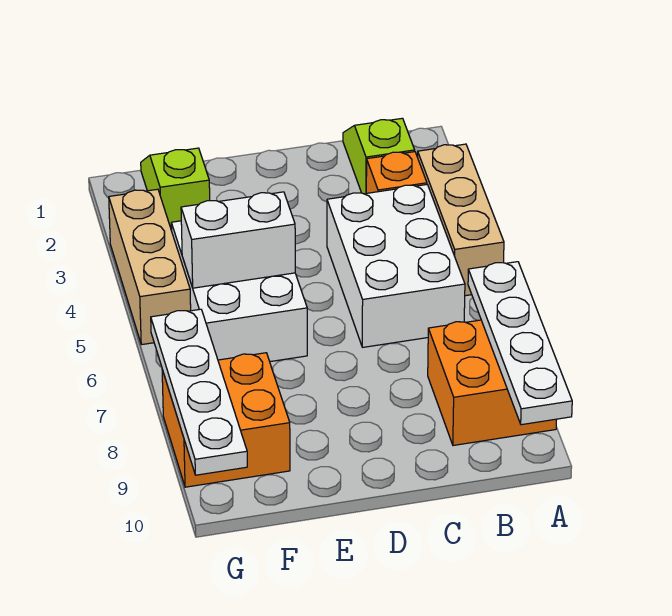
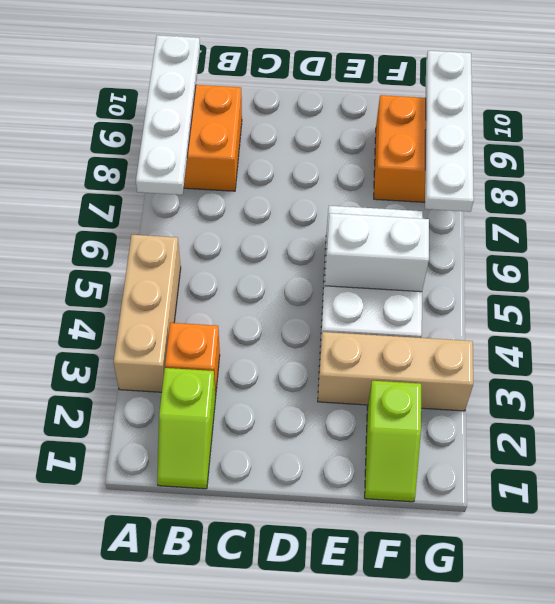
white brick B4:C6 level 1 -> none
tan brick G3:G5 level 1 -> tan brick E3:G3 level 1

